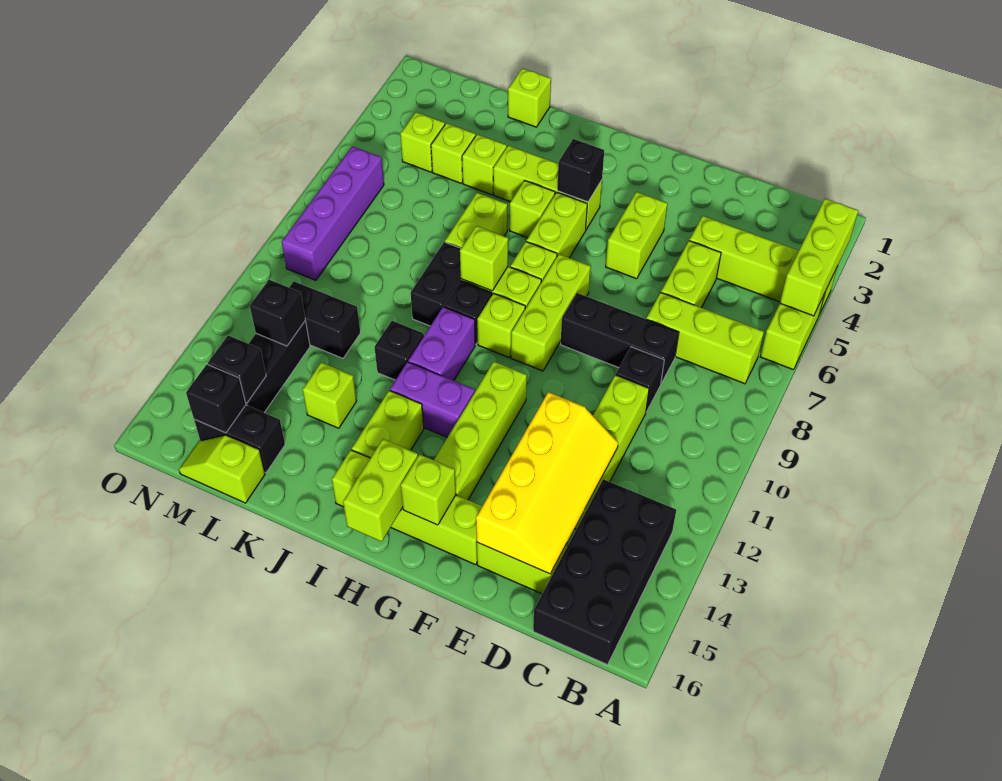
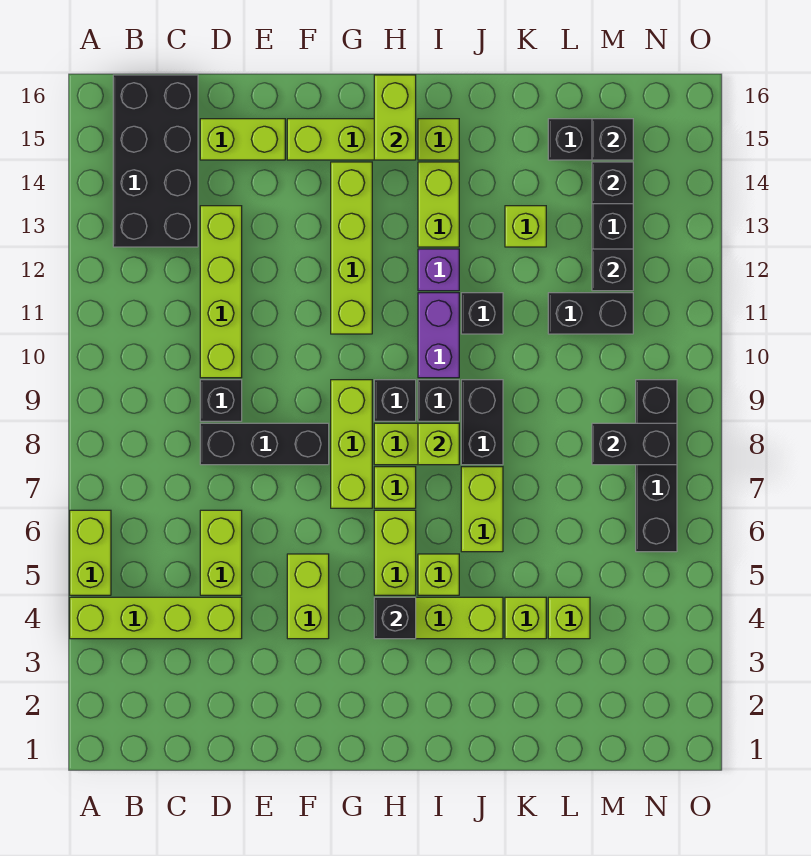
lime brick A3:A5 level 2 -> none
lime brick B7:D7 level 1 -> none
yellow slope D12:E15 level 2 top E -> none
lime brick G15 level 2 -> none
lime brick H9 level 1 -> black brick H9 level 1
purple brick H12:I12 level 1 -> purple brick I12 level 1
lime brick K1 level 1 -> none
lime slope L16:M16 level 1 top L -> none
lime brick M4 level 1 -> none
none -> black brick M8:N8 level 2
purple brick N6:N9 level 1 -> black brick N6:N9 level 1

